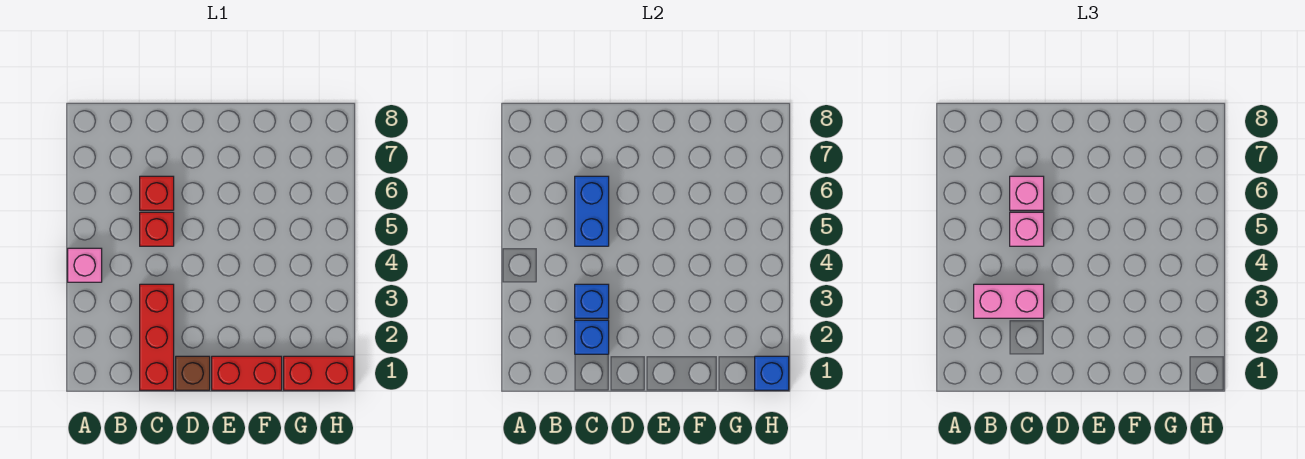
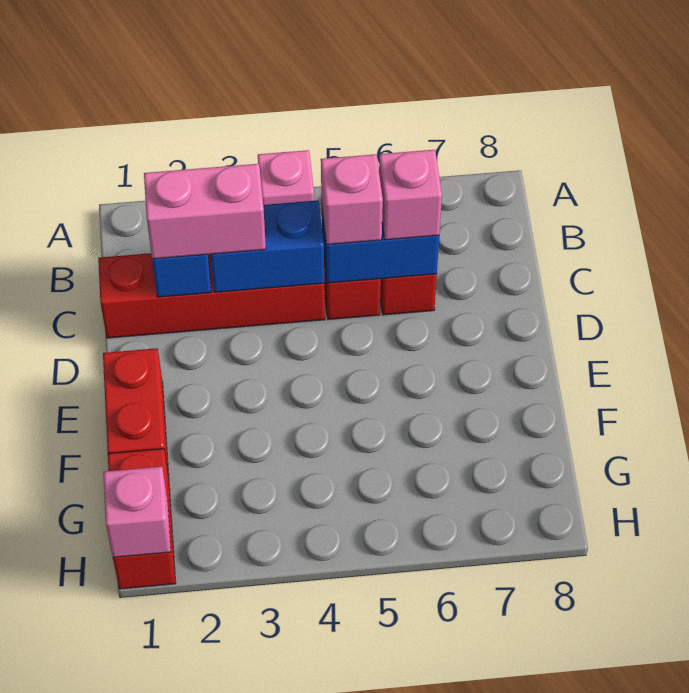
pink brick B3:C3 level 3 -> pink brick C2:C3 level 3
red brick C1:C3 level 1 -> red brick C1:C4 level 1
blue brick C3 level 2 -> blue brick C3:C4 level 2
brown brick D1 level 1 -> none
blue brick H1 level 2 -> pink brick H1 level 2

